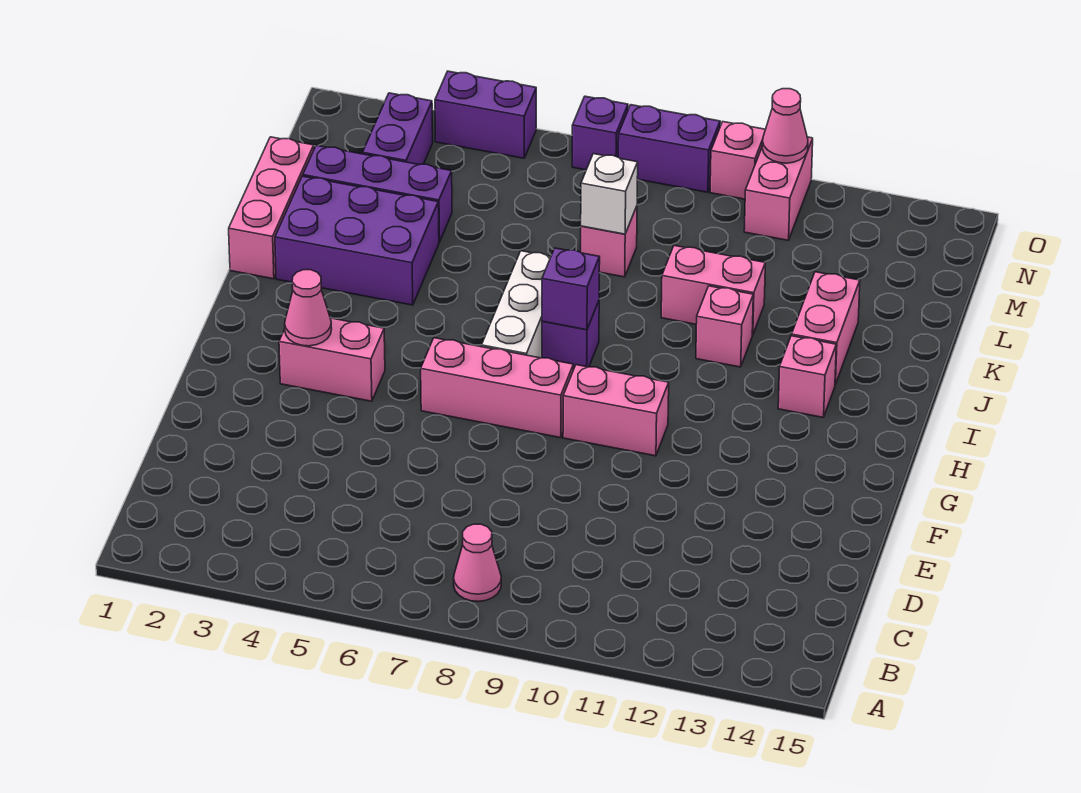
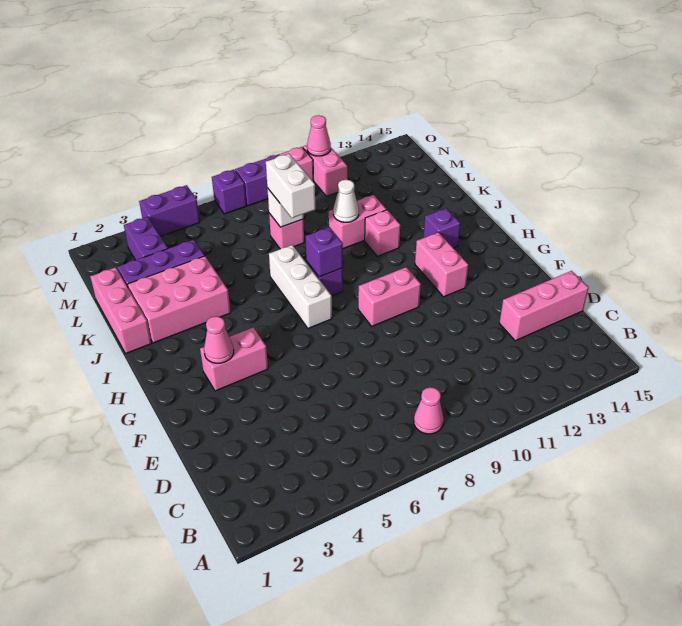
pink brick G6:G8 level 1 -> pink brick D13:D15 level 1
pink brick I13 level 1 -> purple brick I13 level 1
purple brick J2:K4 level 1 -> pink brick J2:K4 level 1
pink brick J13:K13 level 1 -> pink brick G12:H12 level 1
none -> white brick K8:L8 level 3
none -> white cone K10 level 2

